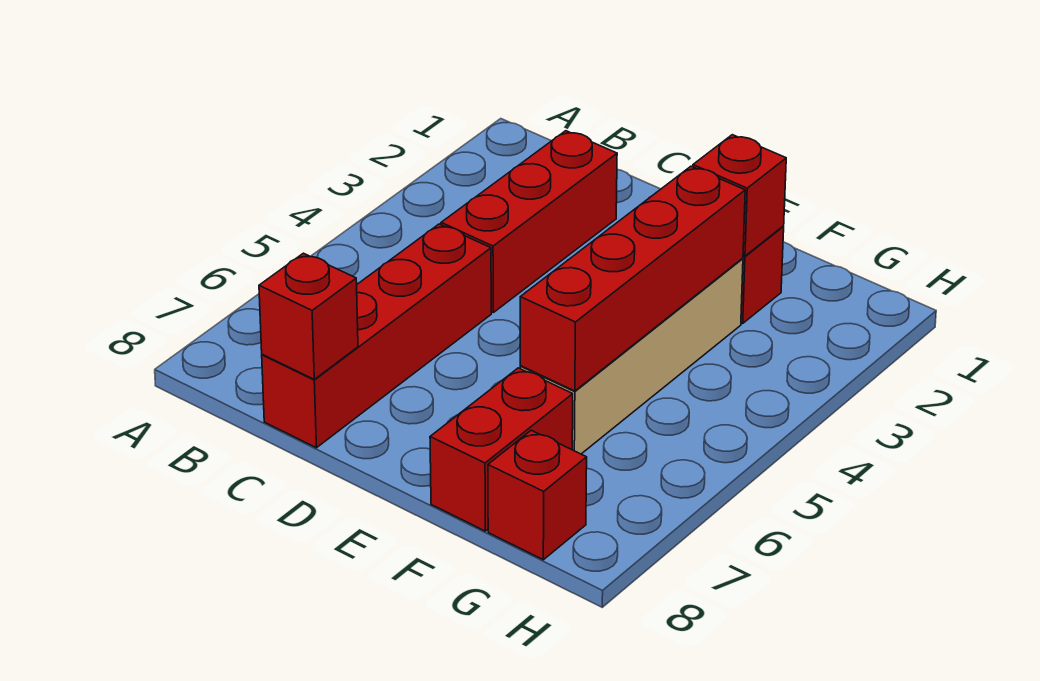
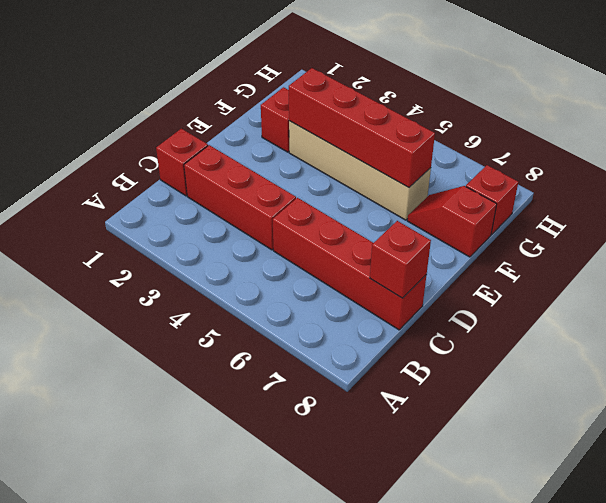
red brick F2 level 2 -> red brick C1 level 1
red brick F7:F8 level 1 -> red slope F7:F8 level 1 top 8

